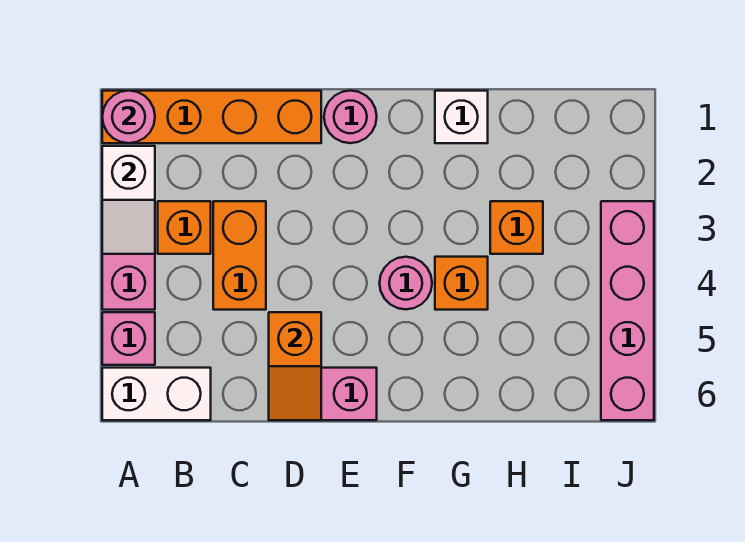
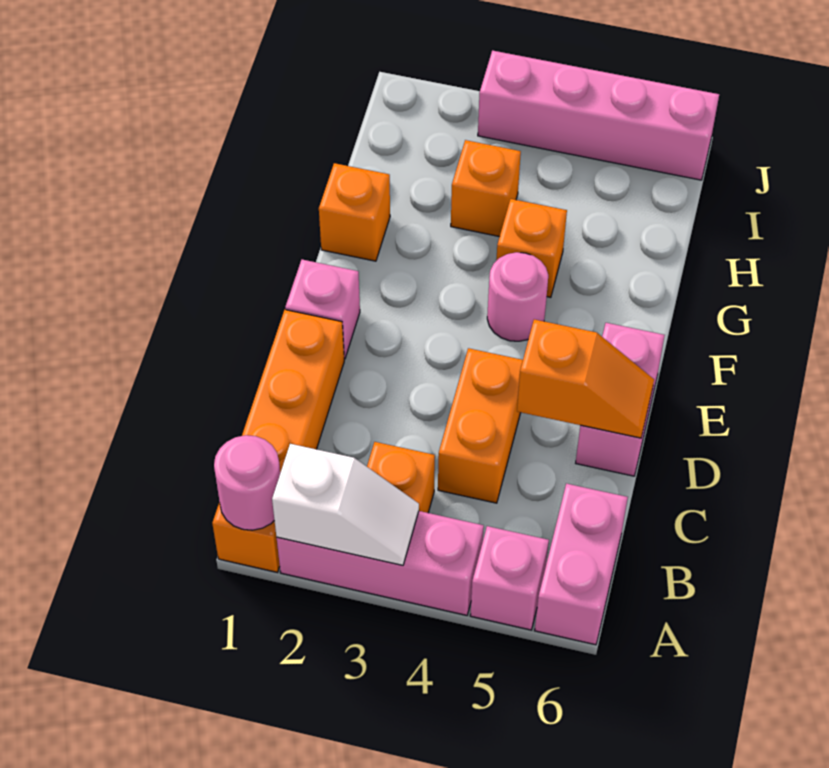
white brick A6:B6 level 1 -> pink brick A6:B6 level 1
orange brick C3:C4 level 1 -> orange brick C4:D4 level 1
pink round brick E1 level 1 -> pink brick E1 level 1
white brick G1 level 1 -> orange brick G1 level 1

